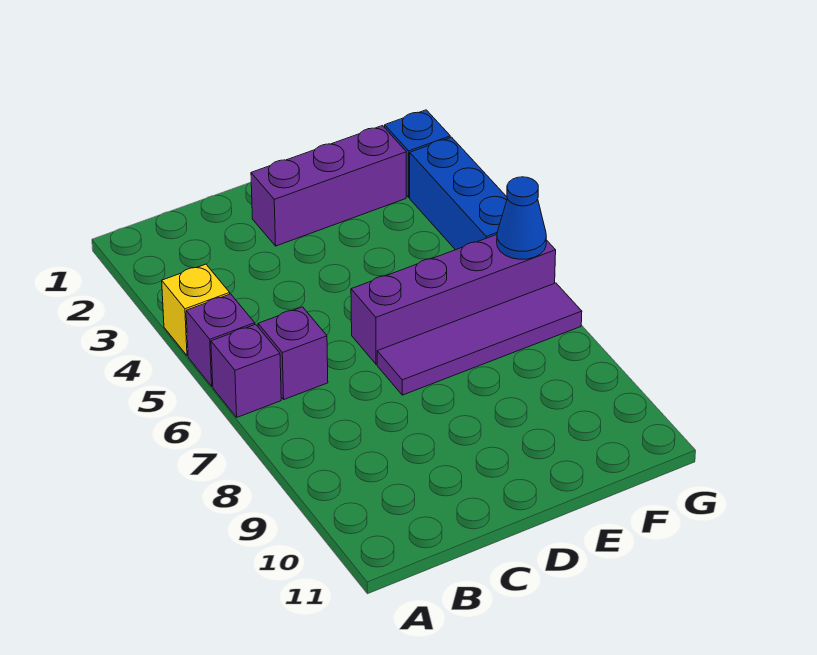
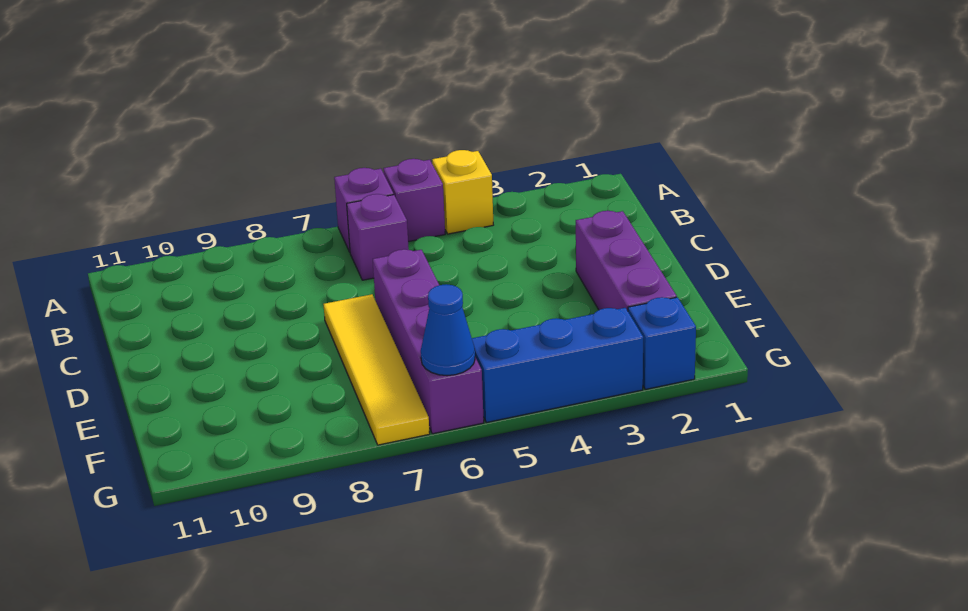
purple tile D7:G7 level 1 -> yellow tile D7:G7 level 1

